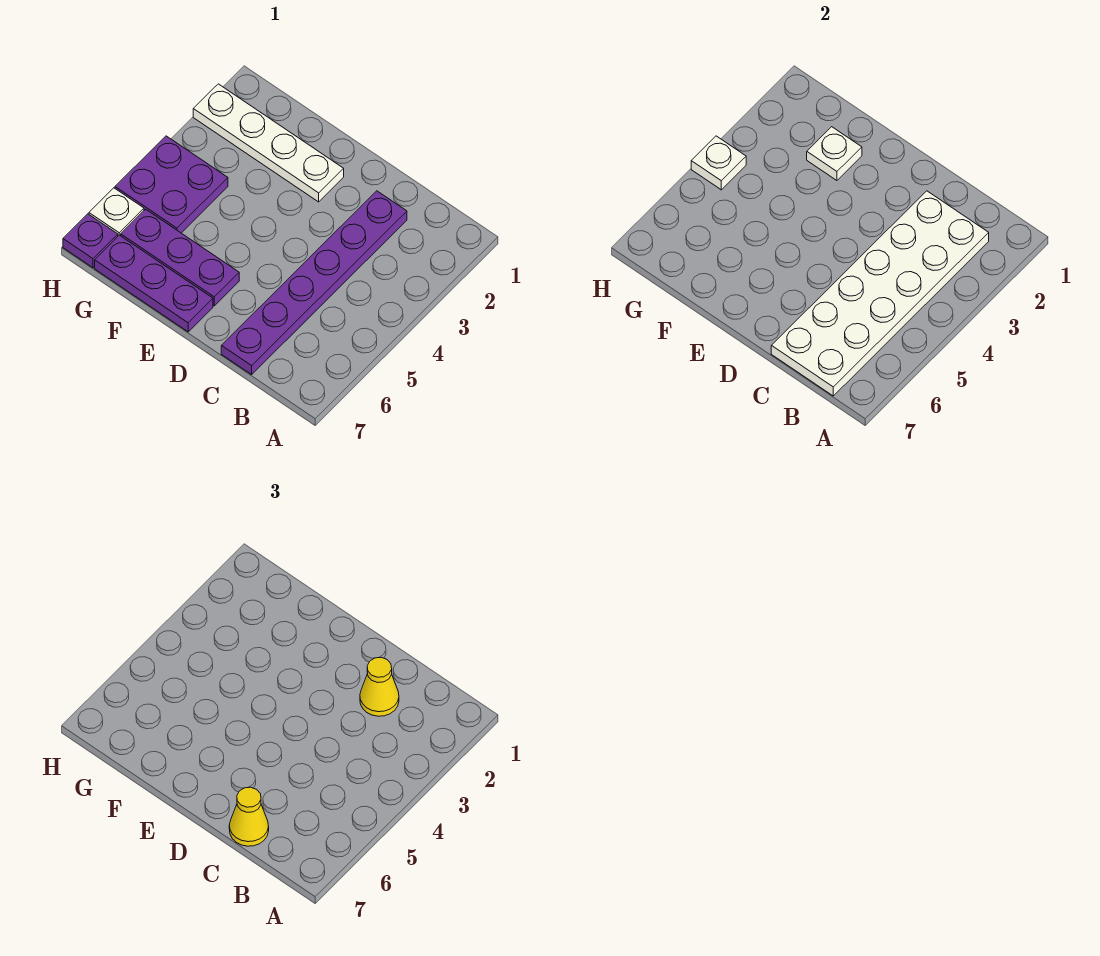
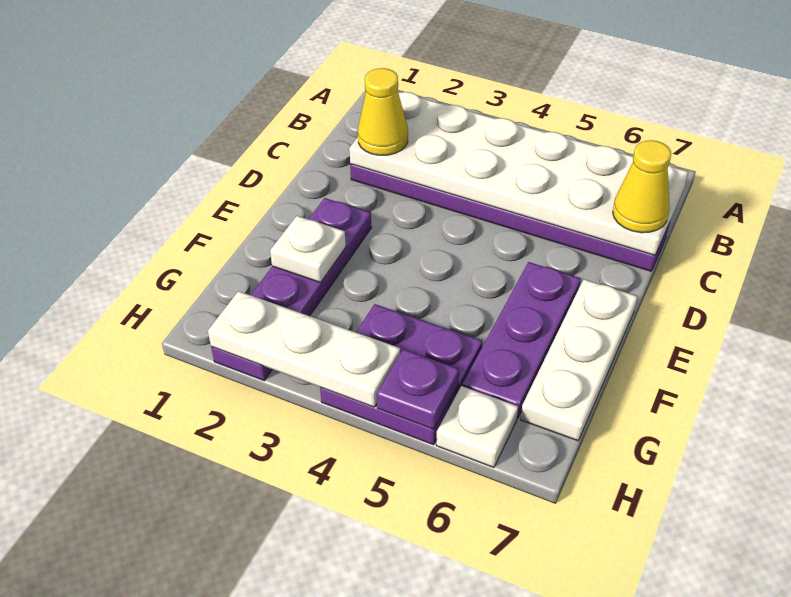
white plate E2:H2 level 1 -> purple plate E2:H2 level 1
purple plate E7:G7 level 1 -> white plate E7:G7 level 1
white plate H4 level 2 -> white plate H2:H4 level 2
purple plate H7 level 1 -> purple plate H5 level 2

